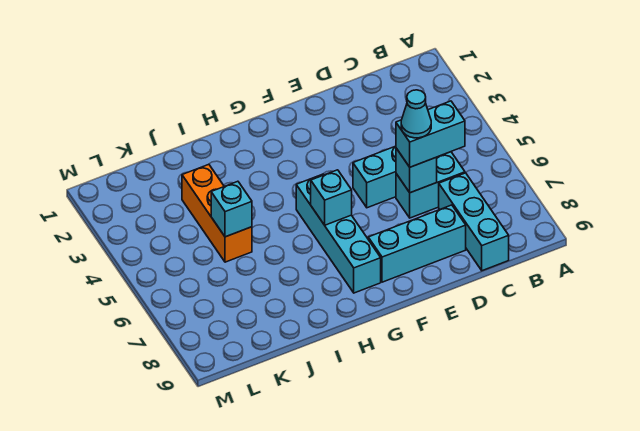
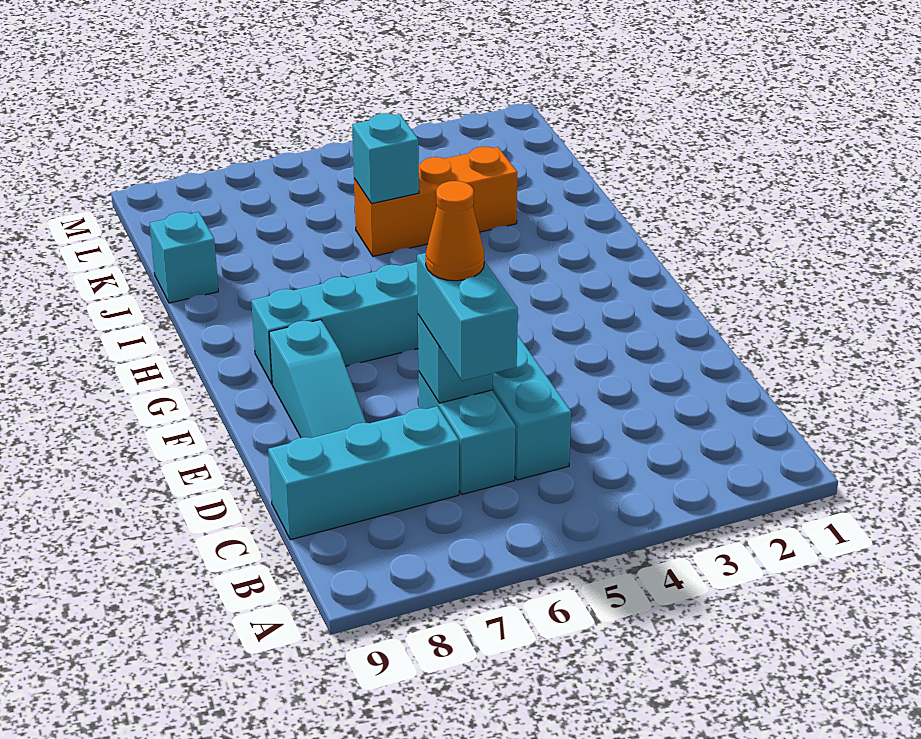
cyan cone D6 level 4 -> orange cone D6 level 4
cyan brick D8:F8 level 1 -> cyan slope D8:F8 level 1 top F
cyan brick G6 level 2 -> cyan brick J9 level 1

